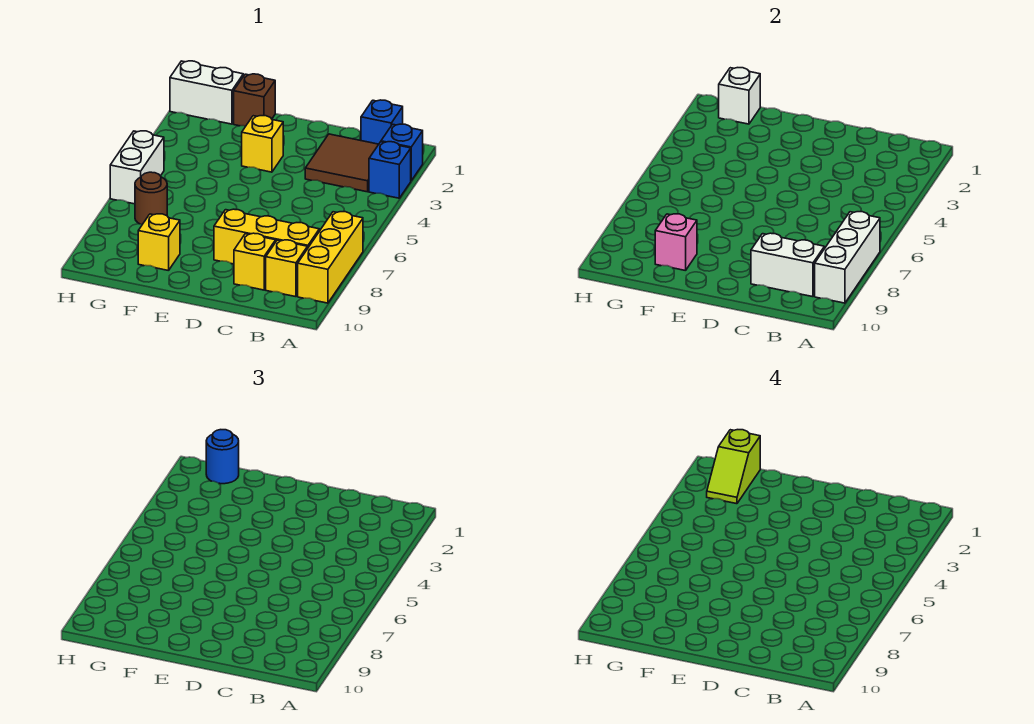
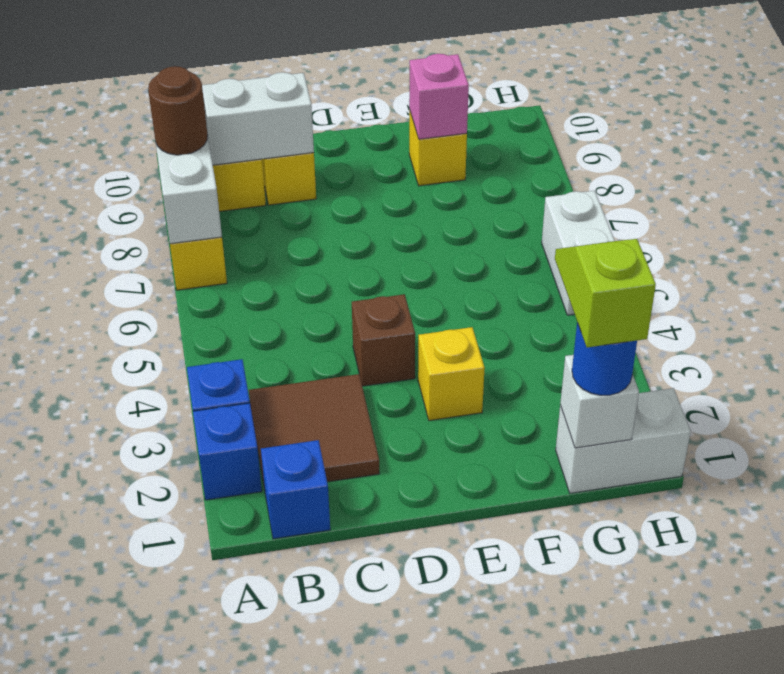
yellow brick B8:D8 level 1 -> none
brown brick F1 level 1 -> brown brick D4 level 1
brown round brick G7 level 1 -> brown round brick A8 level 3

